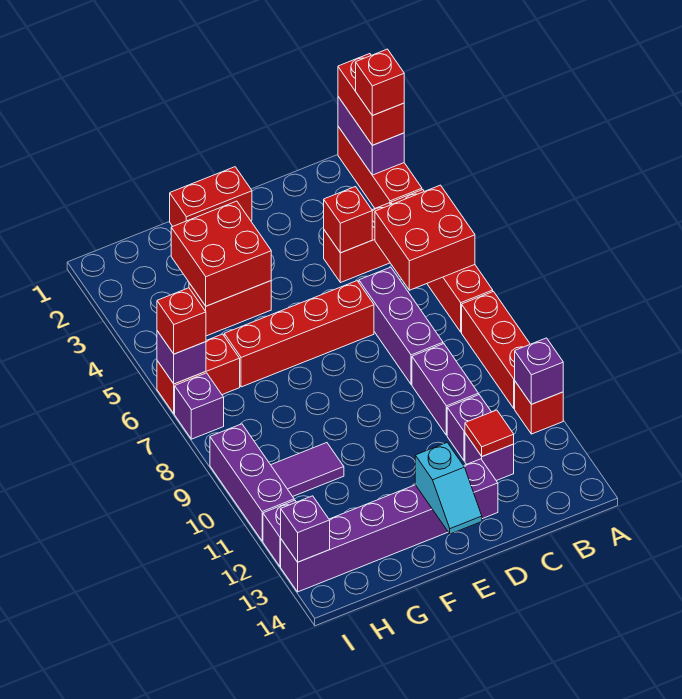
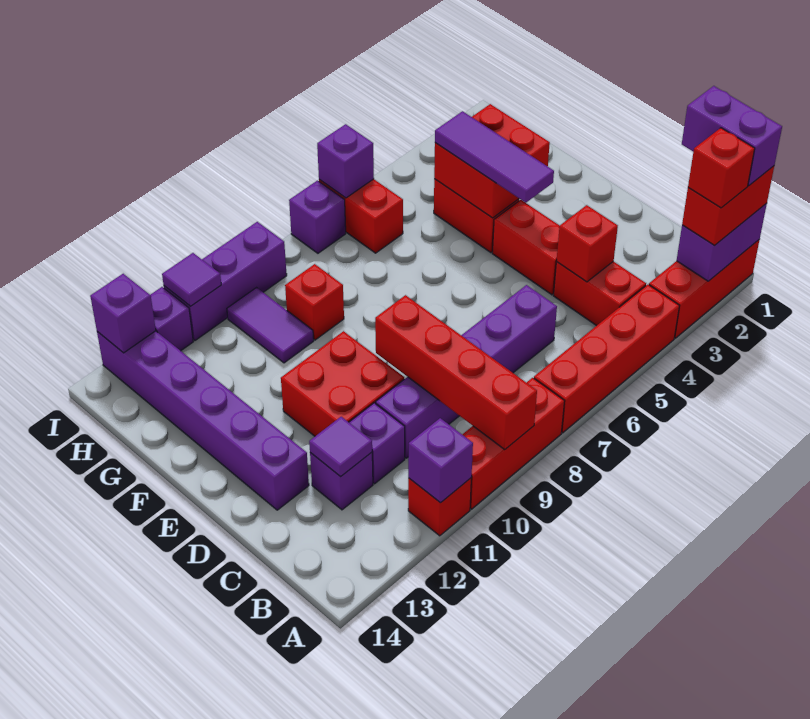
none -> purple brick A1:B1 level 4
red brick A5:B6 level 2 -> red brick D10:E11 level 1
red tile C12 level 2 -> purple tile C12 level 2
red brick D6:G6 level 1 -> red brick A9:D9 level 2
red brick E1:F1 level 1 -> red brick D4:E4 level 1
none -> purple tile E4:G4 level 3
cyan slope E13:E14 level 2 top 13 -> none
red brick I6 level 3 -> red brick G9 level 1
none -> purple tile I11 level 2

